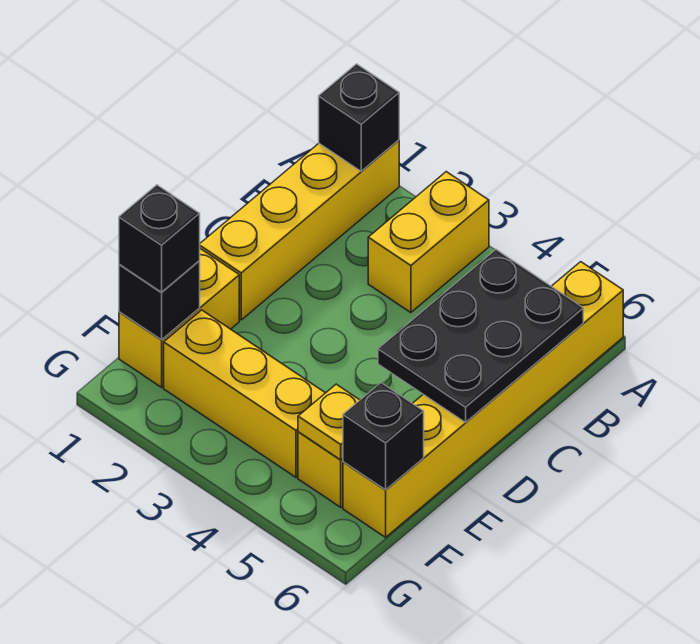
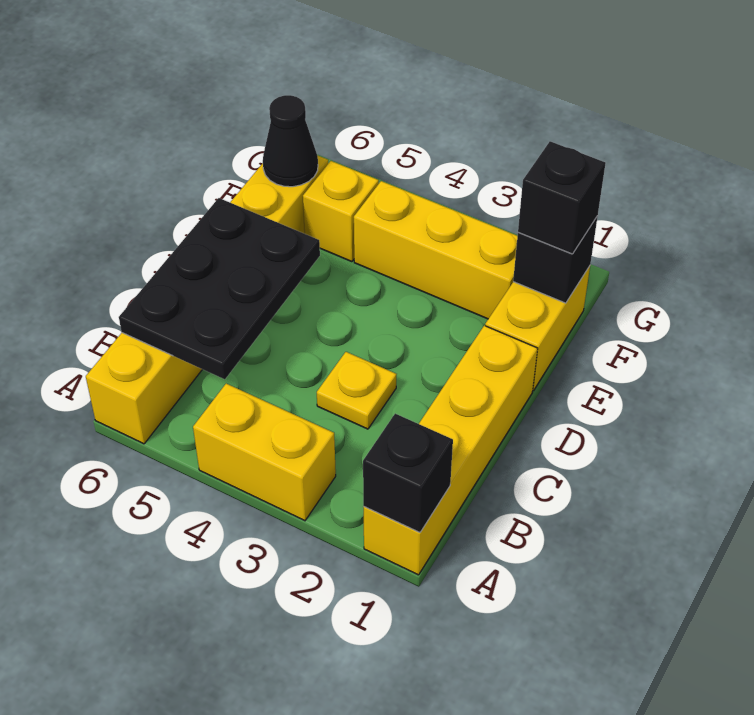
yellow brick A3:B3 level 1 -> yellow brick A3:A4 level 1
yellow plate F5 level 2 -> yellow plate C3 level 1
black brick F6 level 2 -> black cone F6 level 2

